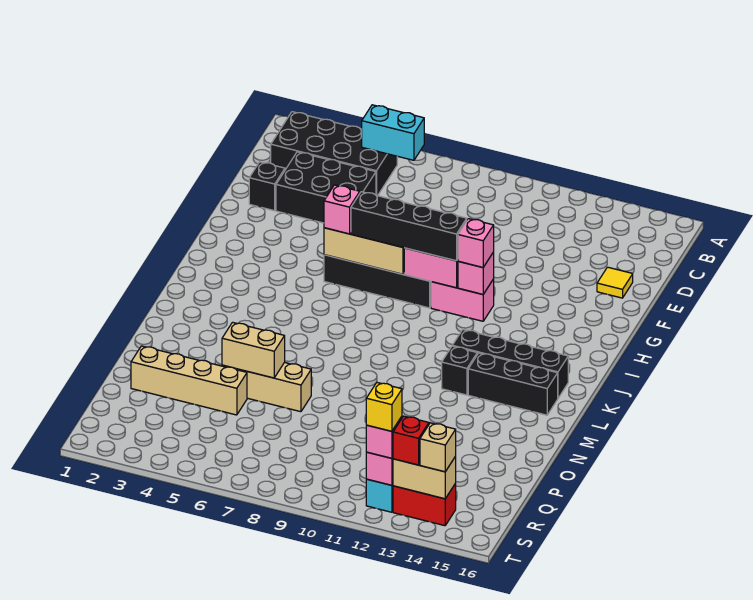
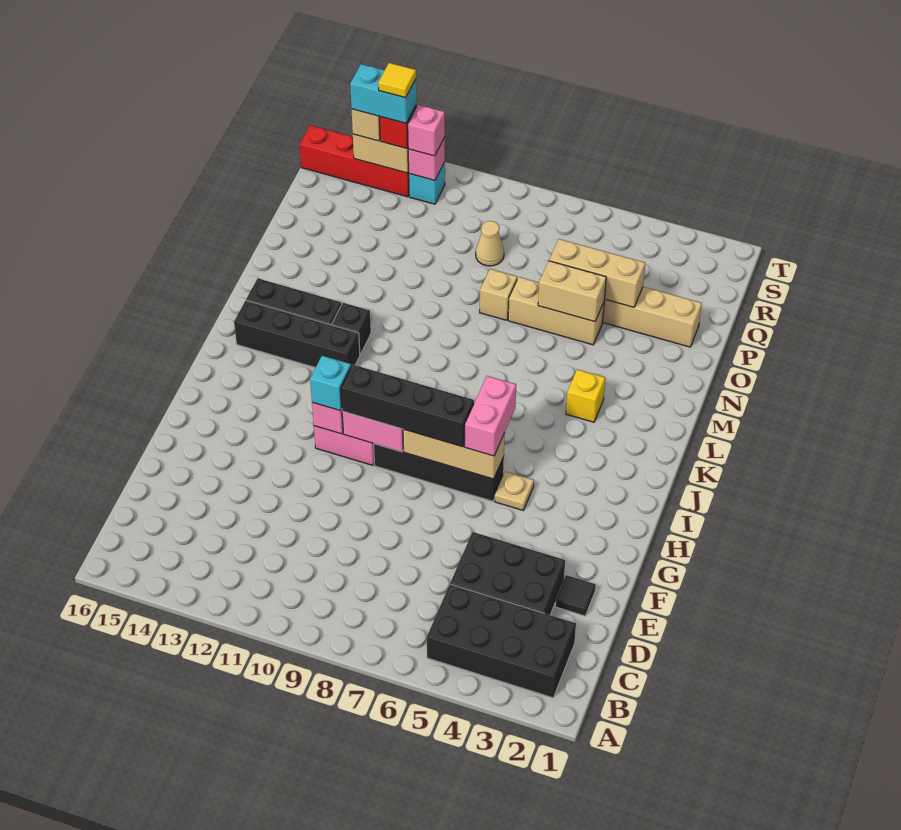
cyan brick B5:B6 level 2 -> cyan brick S13:S14 level 4
black brick E2 level 1 -> black tile E2 level 1
yellow tile E15 level 1 -> yellow tile S13 level 5
none -> tan plate H5 level 1
pink brick H6 level 3 -> pink brick H6:I6 level 3
pink brick H11 level 3 -> cyan brick H11 level 3
none -> tan brick O8 level 1
none -> tan brick P4:P6 level 2
none -> tan cone Q9 level 1
yellow brick S12 level 4 -> yellow brick L4 level 1
red brick S13:S14 level 1 -> red brick S13:S16 level 1

